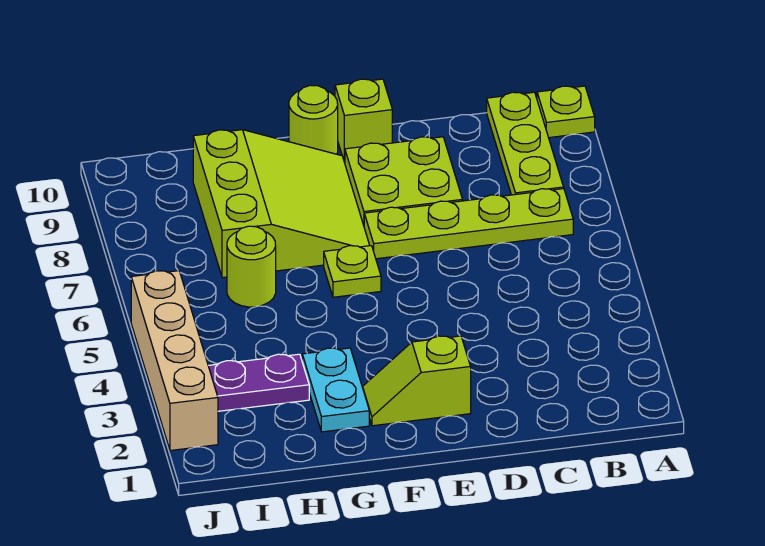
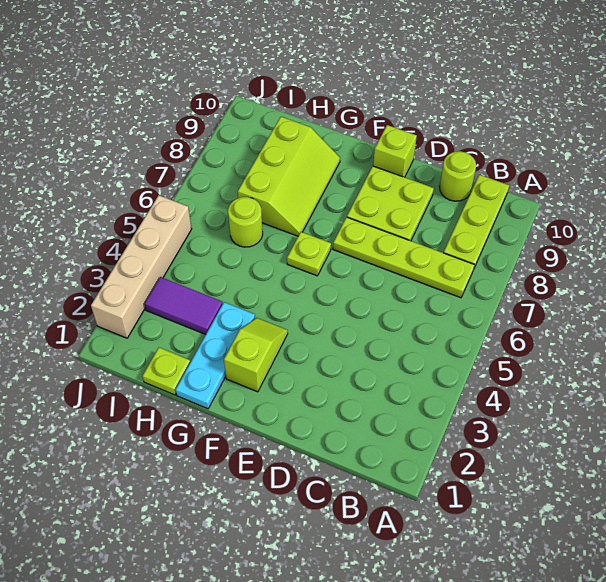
lime plate A10 level 1 -> lime plate H1 level 1
lime slope E2:F2 level 1 top E -> lime slope F2:F3 level 1 top 2
lime slope F7:H9 level 1 top H -> lime slope G7:H9 level 1 top H
lime round brick F10 level 1 -> lime round brick C10 level 1
cyan plate G2:G3 level 1 -> cyan plate G1:G3 level 1
purple plate H3:I3 level 1 -> purple tile H3:I3 level 1

